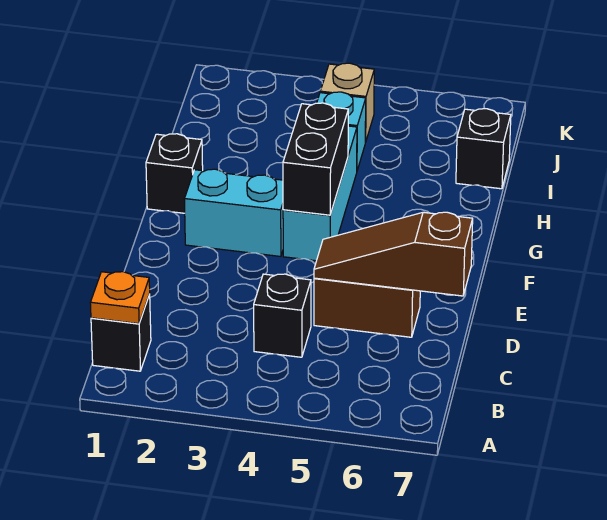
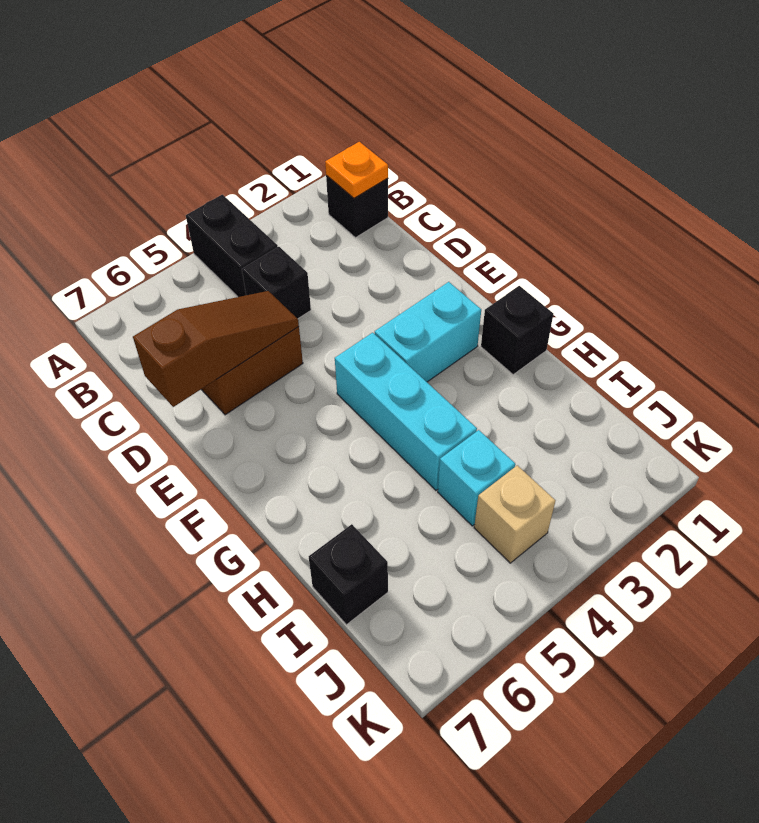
black brick F4:G4 level 2 -> black brick A4:B4 level 1

